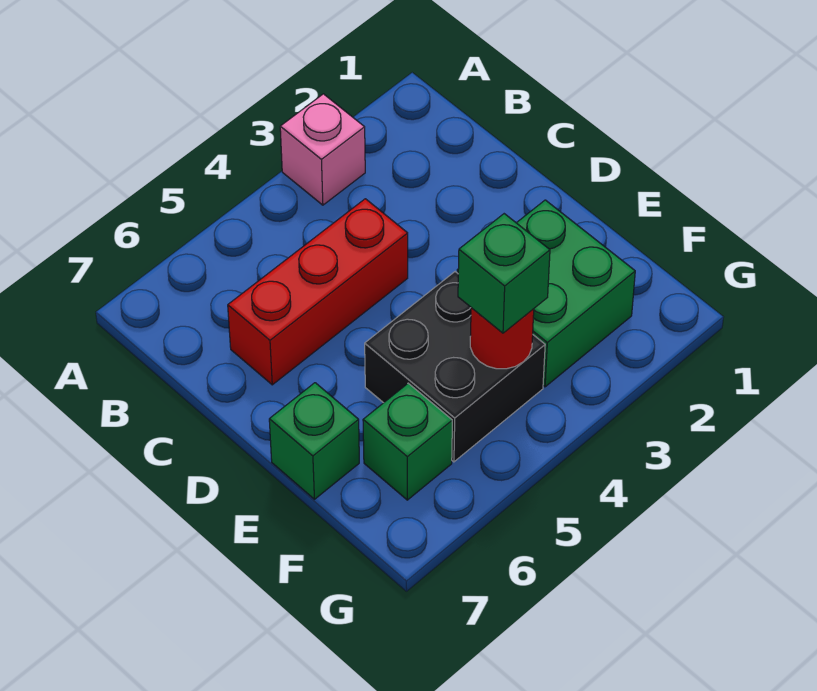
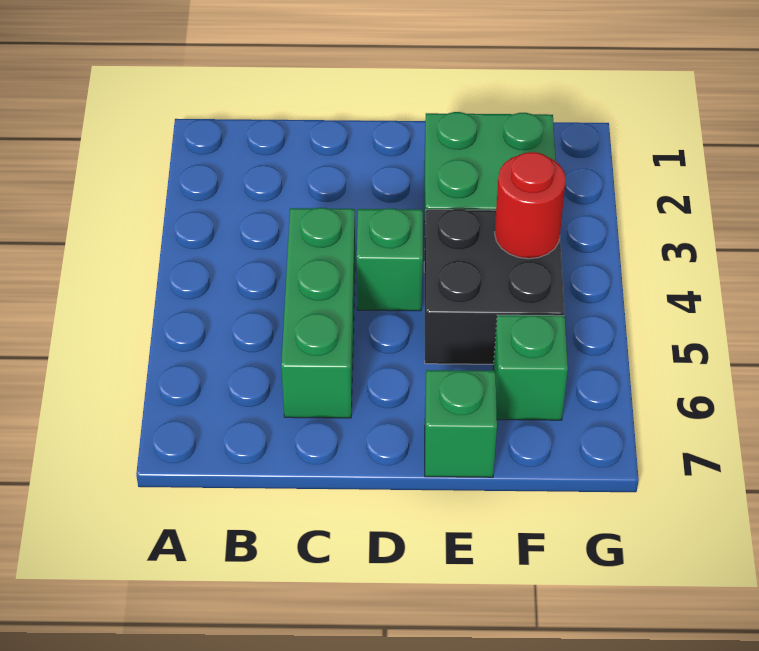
pink brick A3 level 1 -> none
red brick C4:C6 level 1 -> green brick C4:C6 level 1
green brick F4 level 3 -> green brick D4 level 1

